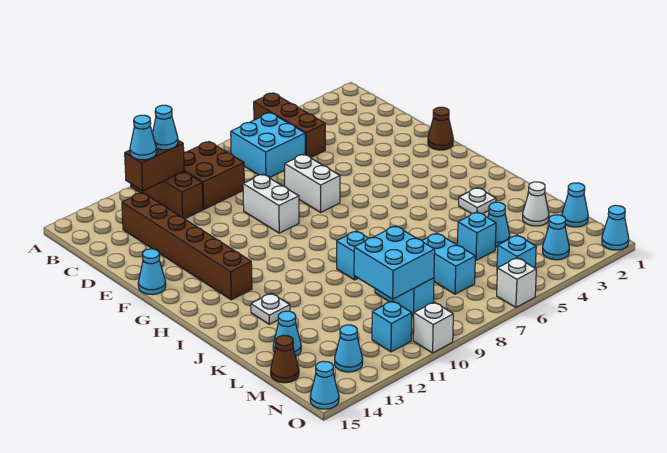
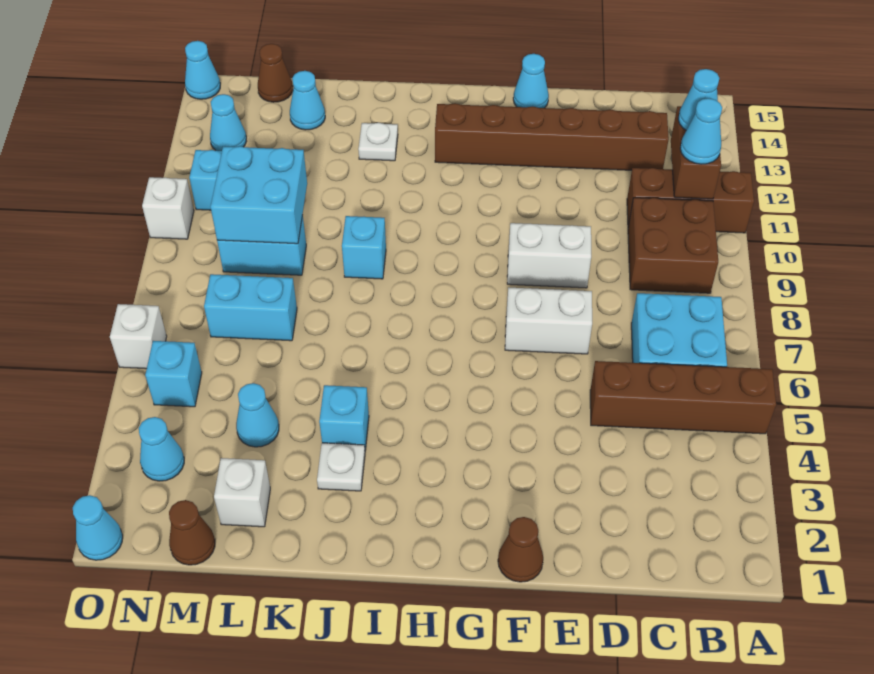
brown brick A5:C5 level 1 -> brown brick A5:D5 level 1
white cone L2 level 1 -> white brick L2 level 1
cyan brick L5 level 1 -> cyan brick J4 level 1
cyan cone M1 level 1 -> brown cone M1 level 1

